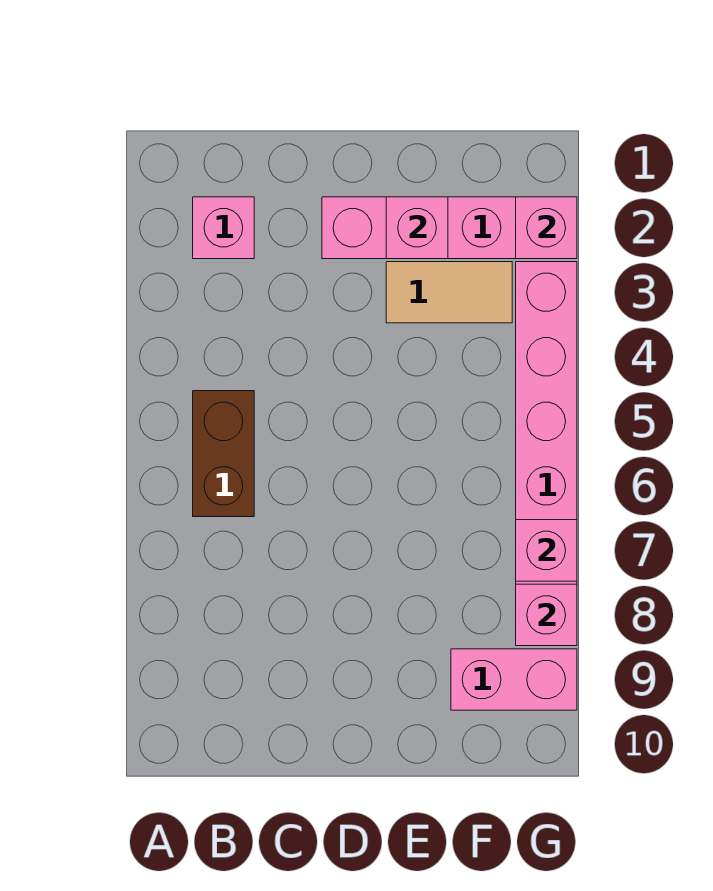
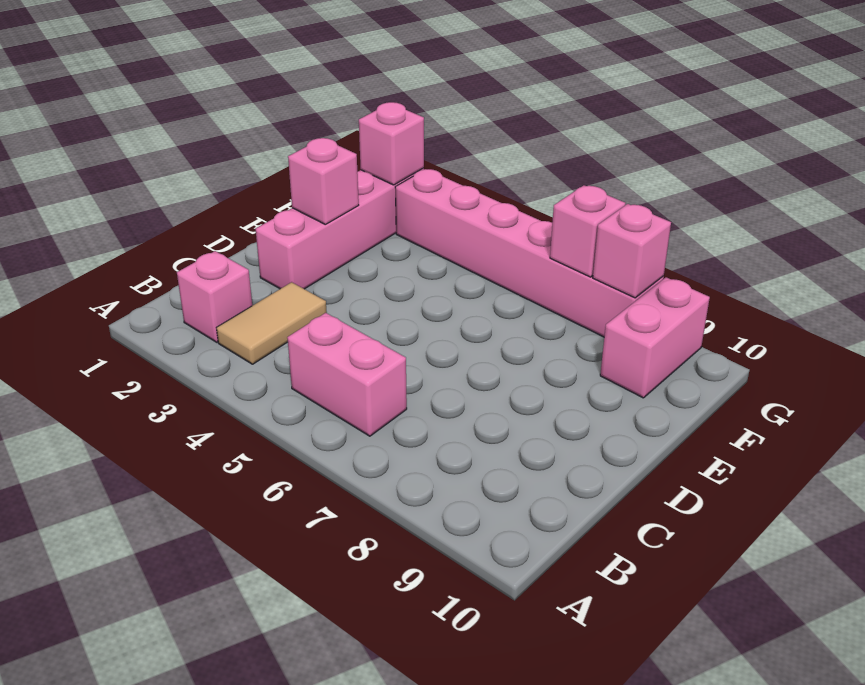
brown brick B5:B6 level 1 -> pink brick B5:B6 level 1
tan tile E3:F3 level 1 -> tan tile B3:C3 level 1

